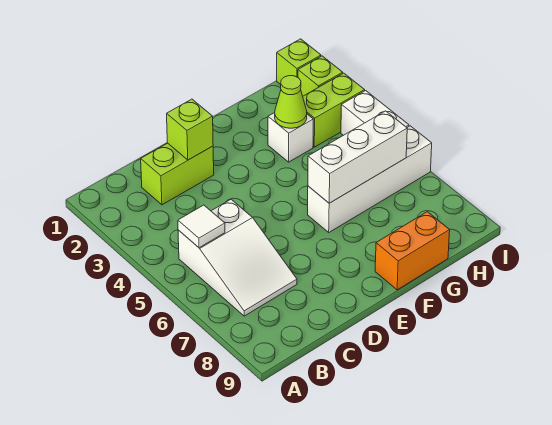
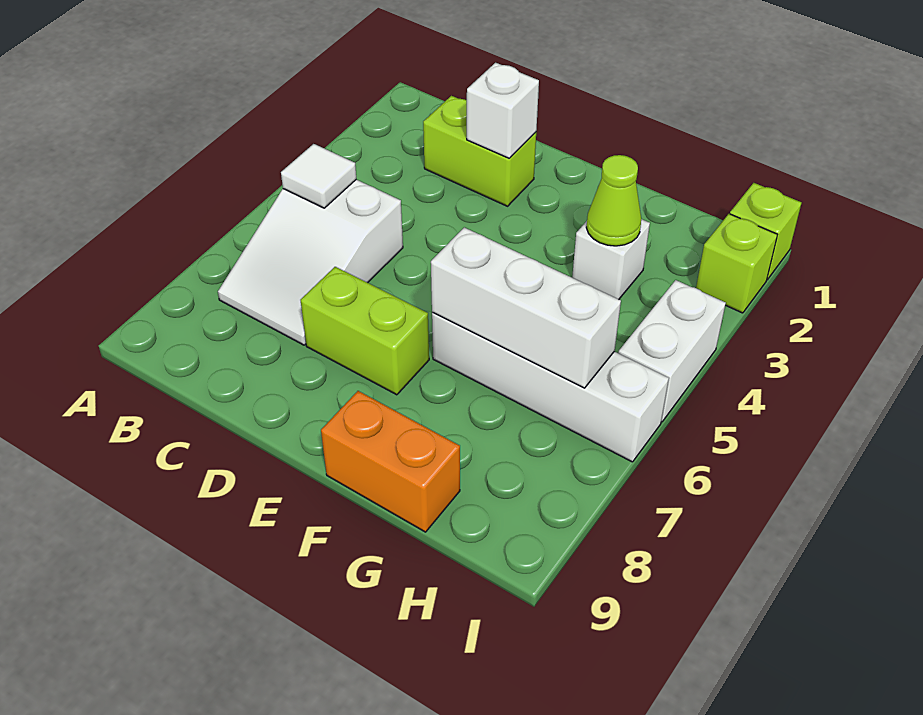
lime brick D2 level 2 -> white brick D2 level 2
lime brick H3:I3 level 1 -> lime brick D7:E7 level 1

